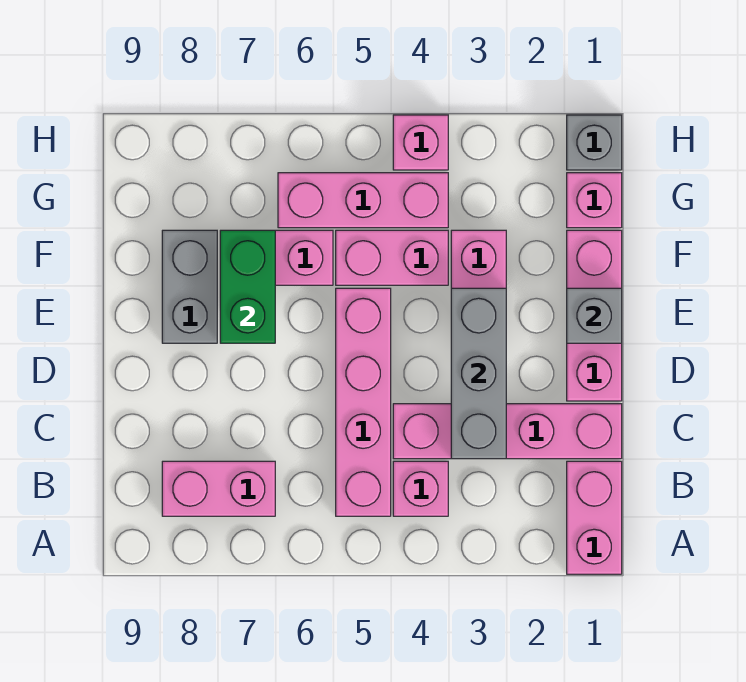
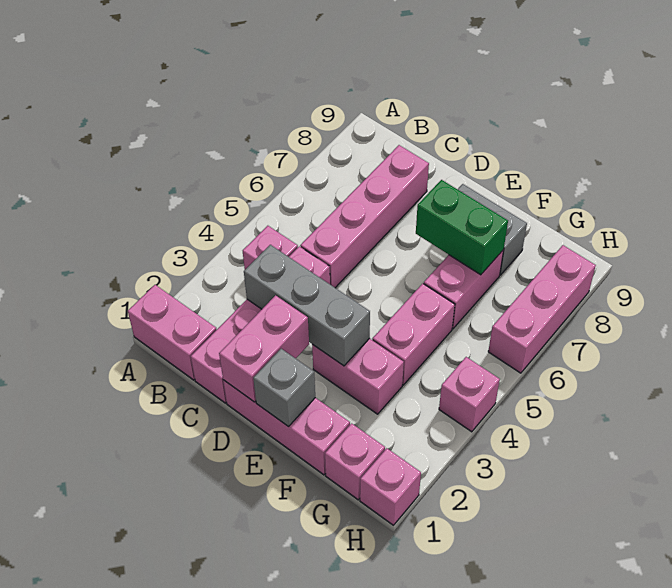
pink brick B5:E5 level 1 -> pink brick C5:C8 level 1
pink brick B7:B8 level 1 -> pink brick D1:D2 level 2
pink brick G4:G6 level 1 -> pink brick H6:H8 level 1
grey brick H1 level 1 -> pink brick H1 level 1

